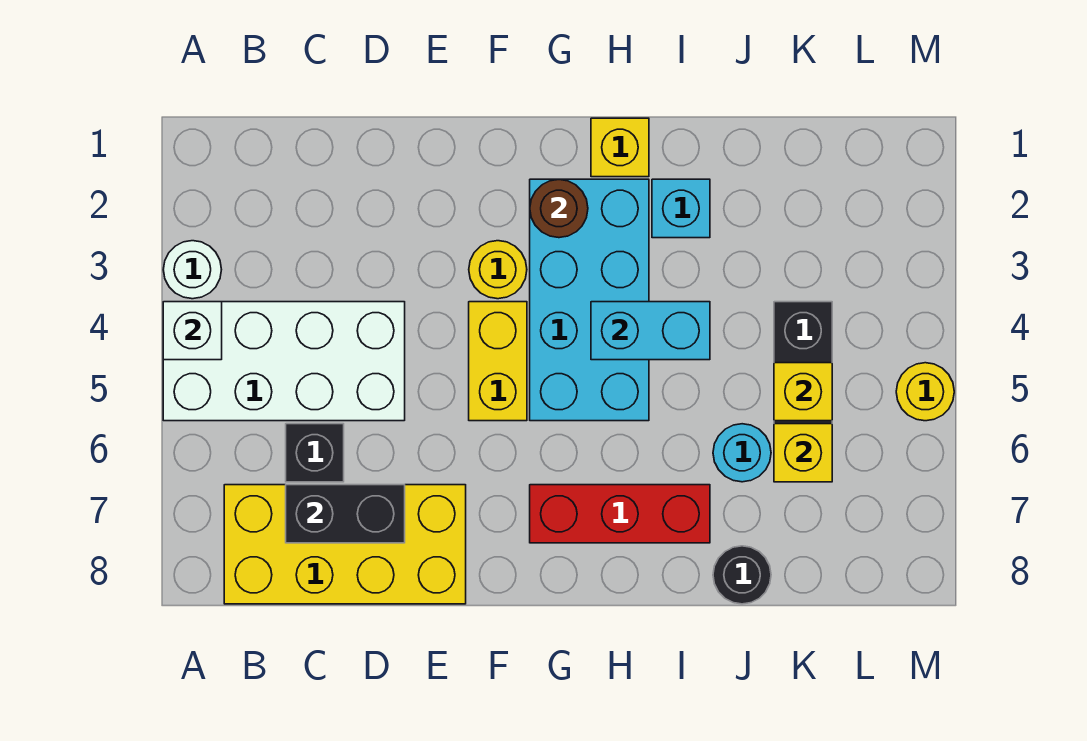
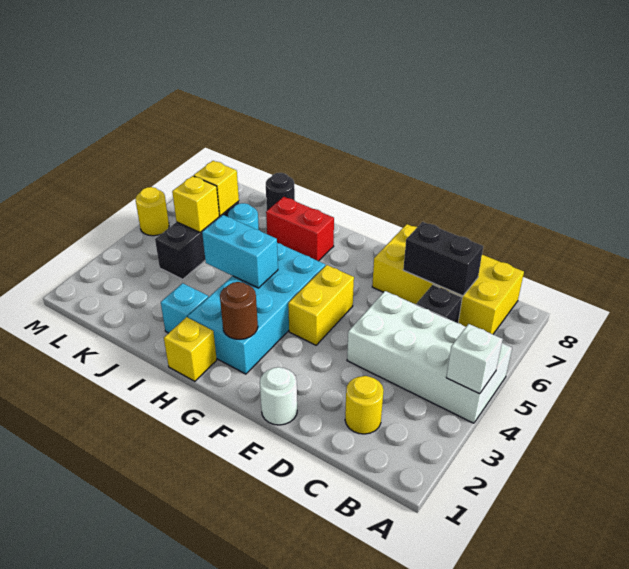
white round brick A3 level 1 -> white round brick E1 level 1
yellow round brick F3 level 1 -> yellow round brick C2 level 1
red brick G7:I7 level 1 -> red brick H7:I7 level 1

